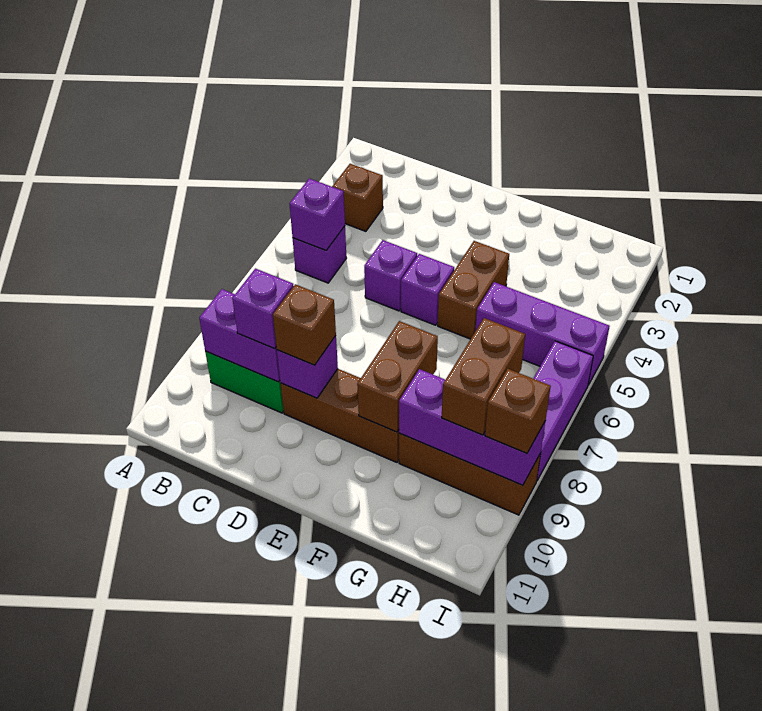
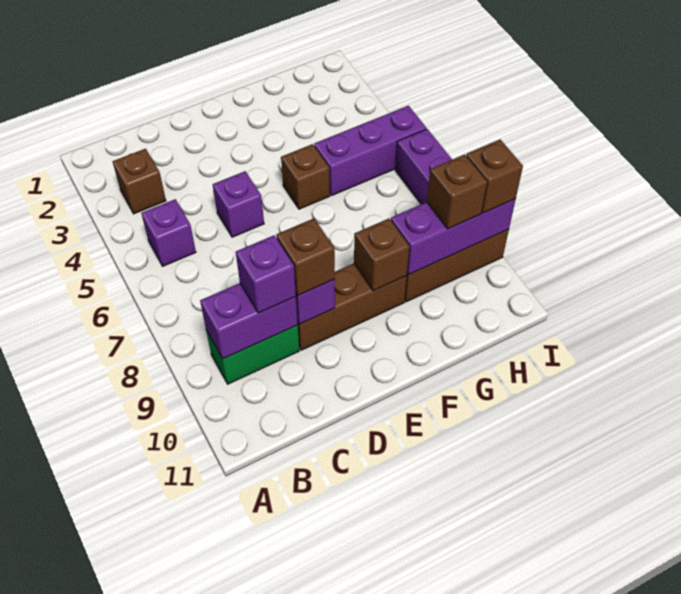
purple brick B5 level 2 -> none
purple brick E5 level 1 -> none
brown brick F4:F5 level 1 -> brown brick F5 level 1
brown brick F8:F9 level 2 -> brown brick F9 level 2
brown brick H8:H9 level 3 -> brown brick H9 level 3

